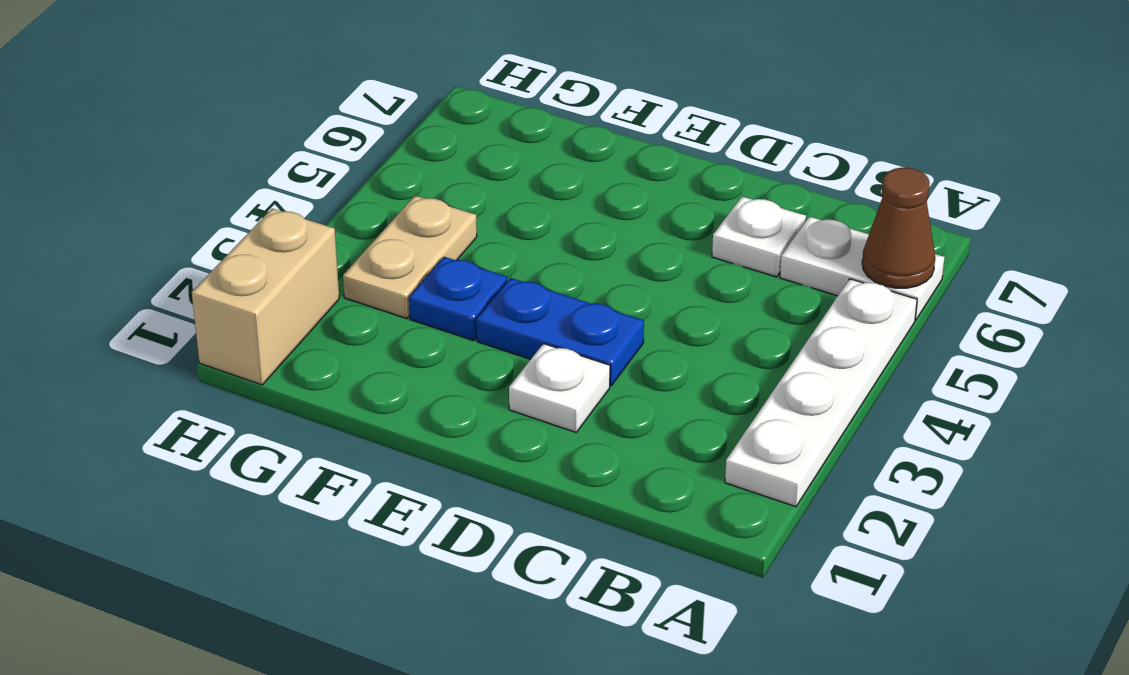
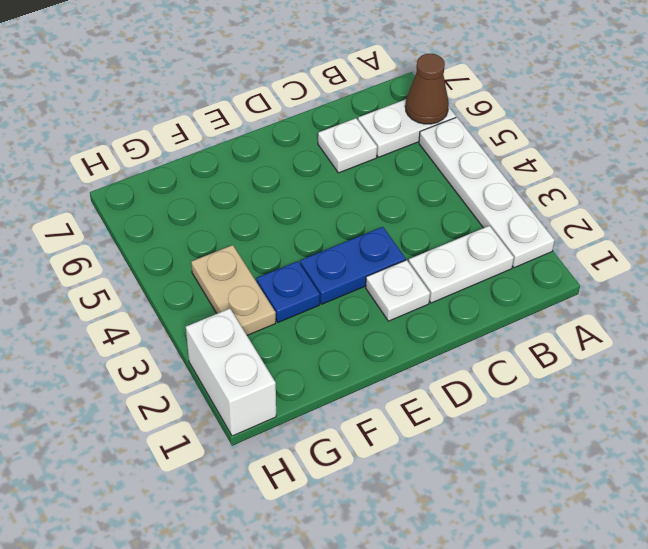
none -> white plate B2:C2 level 1
tan brick H1:H2 level 1 -> white brick H1:H2 level 1

